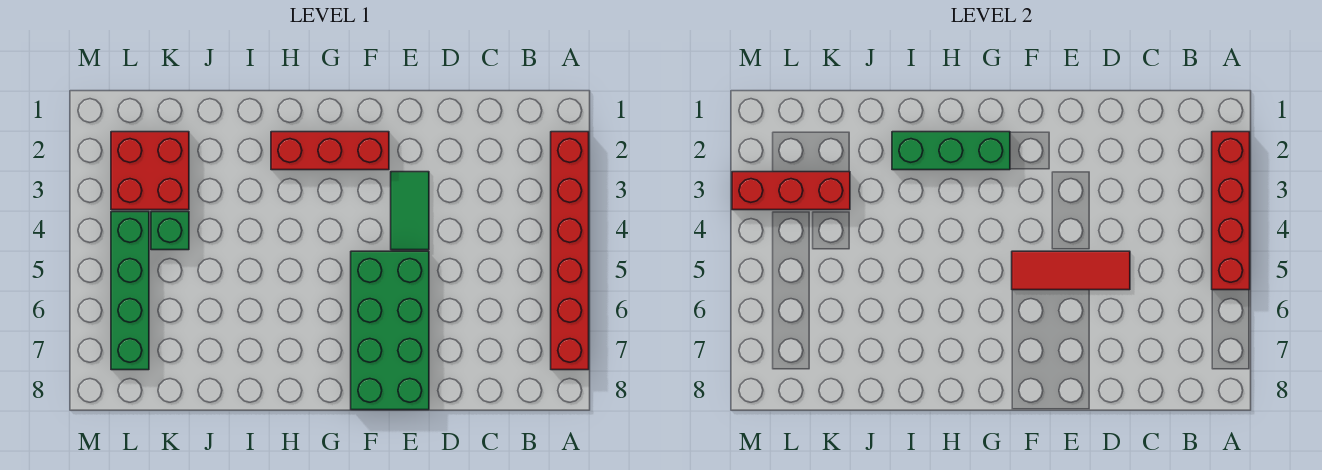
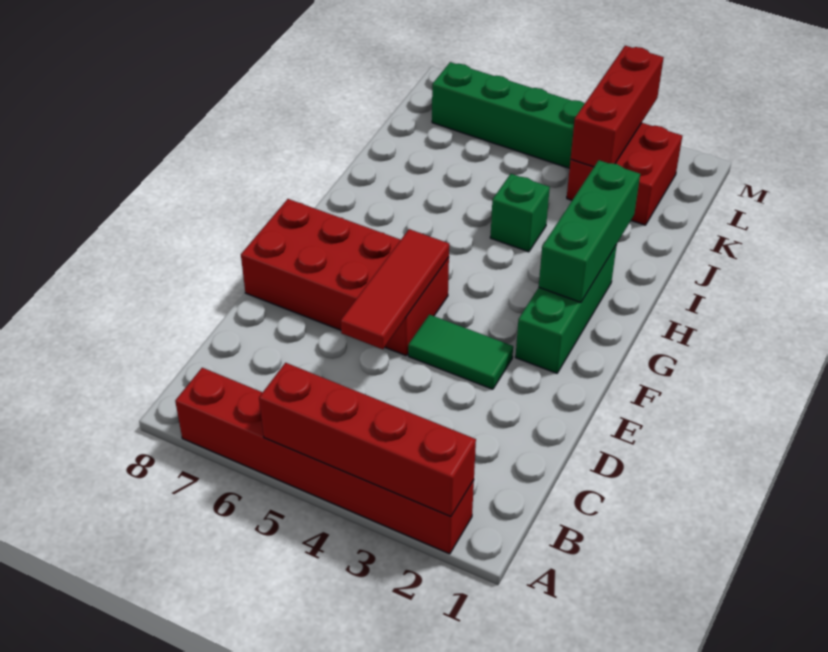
green brick E5:F8 level 1 -> red brick E5:F8 level 1
red brick F2:H2 level 1 -> green brick F2:H2 level 1
green brick K4 level 1 -> green brick I4 level 1

